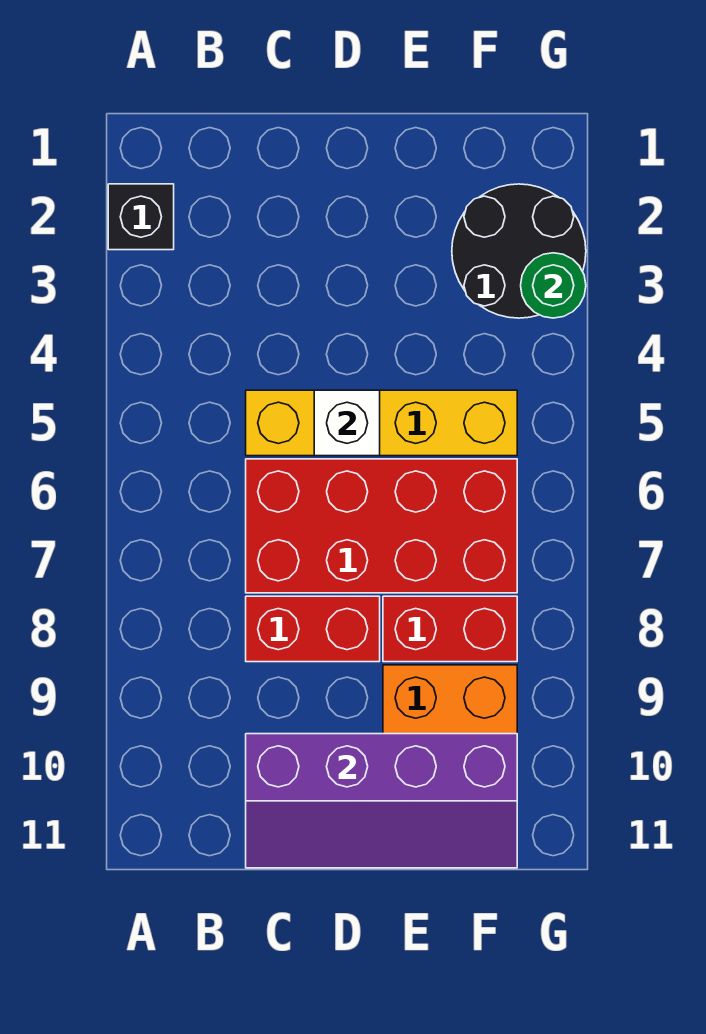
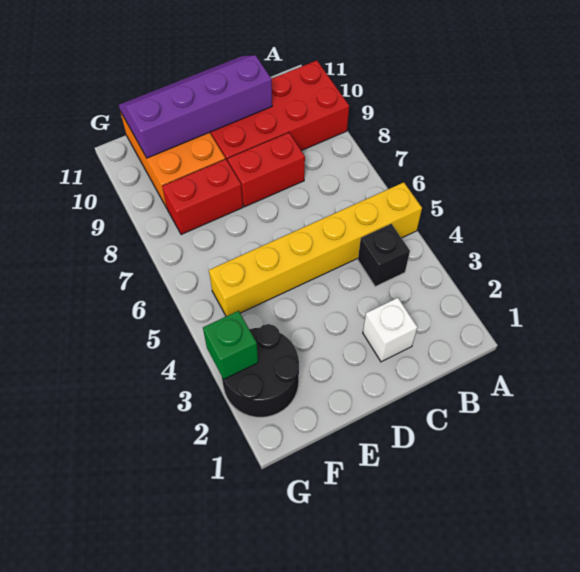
black brick A2 level 1 -> black brick B4 level 1
yellow brick C5:F5 level 1 -> yellow brick A5:F5 level 1
red brick C6:F7 level 1 -> red brick A9:D10 level 1
white brick D5 level 2 -> white brick C2 level 1
green round brick G3 level 2 -> green brick G3 level 2

